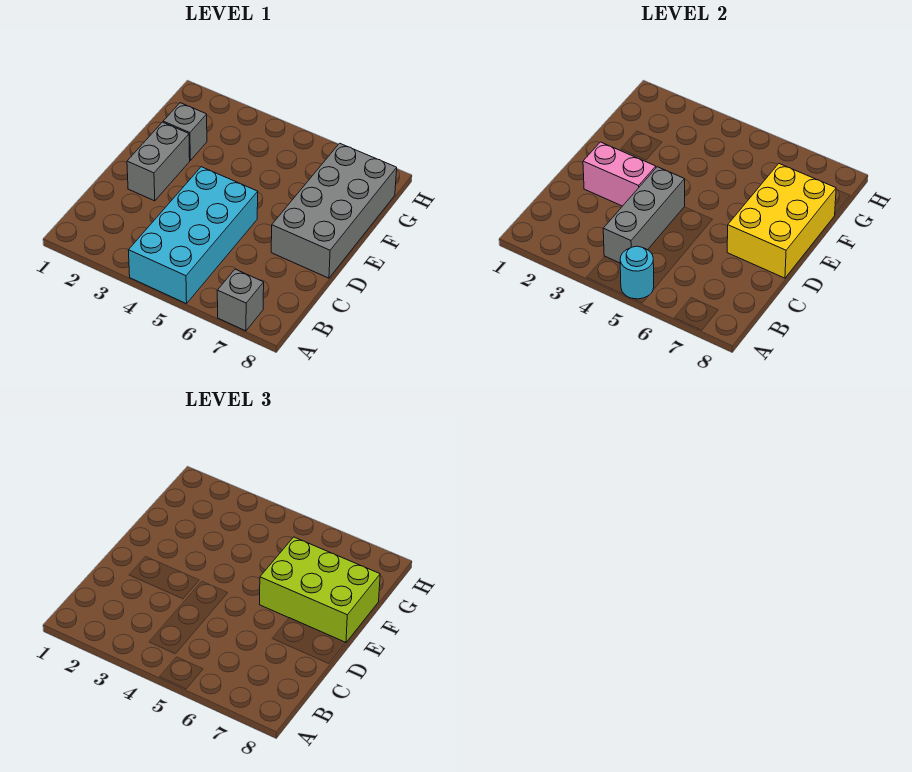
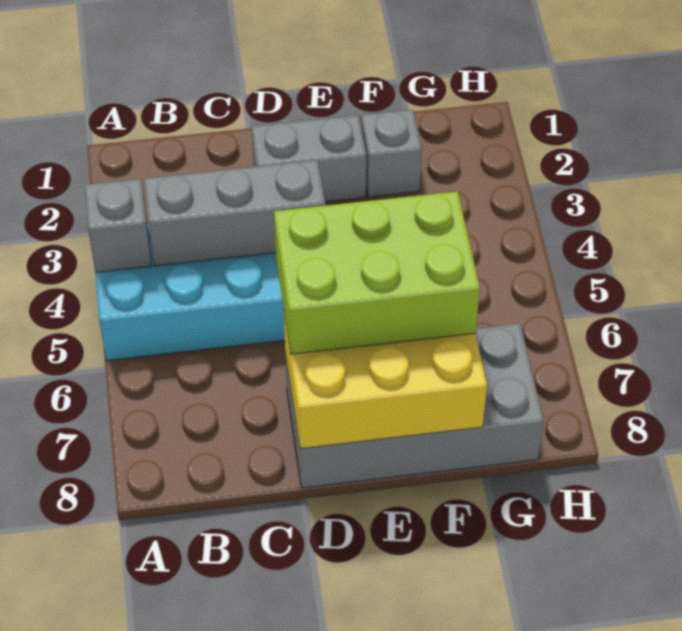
cyan round brick A5 level 2 -> none
grey brick A7 level 1 -> grey brick A4 level 2
pink brick D2:D3 level 2 -> none
lime brick E6:F8 level 3 -> lime brick D6:F7 level 3

